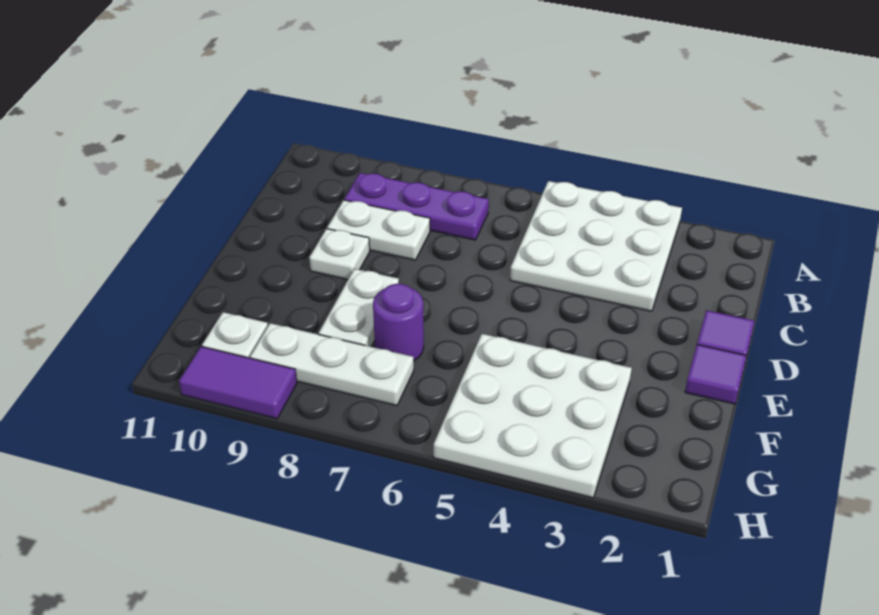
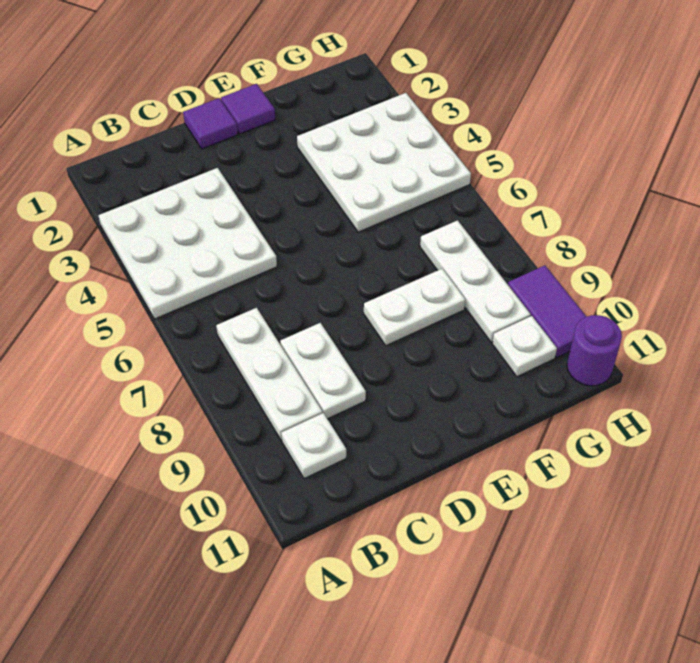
purple plate B7:B9 level 1 -> white plate B7:B9 level 1
white plate D9 level 1 -> white plate B10 level 1
purple round brick F7 level 1 -> purple round brick H11 level 1

